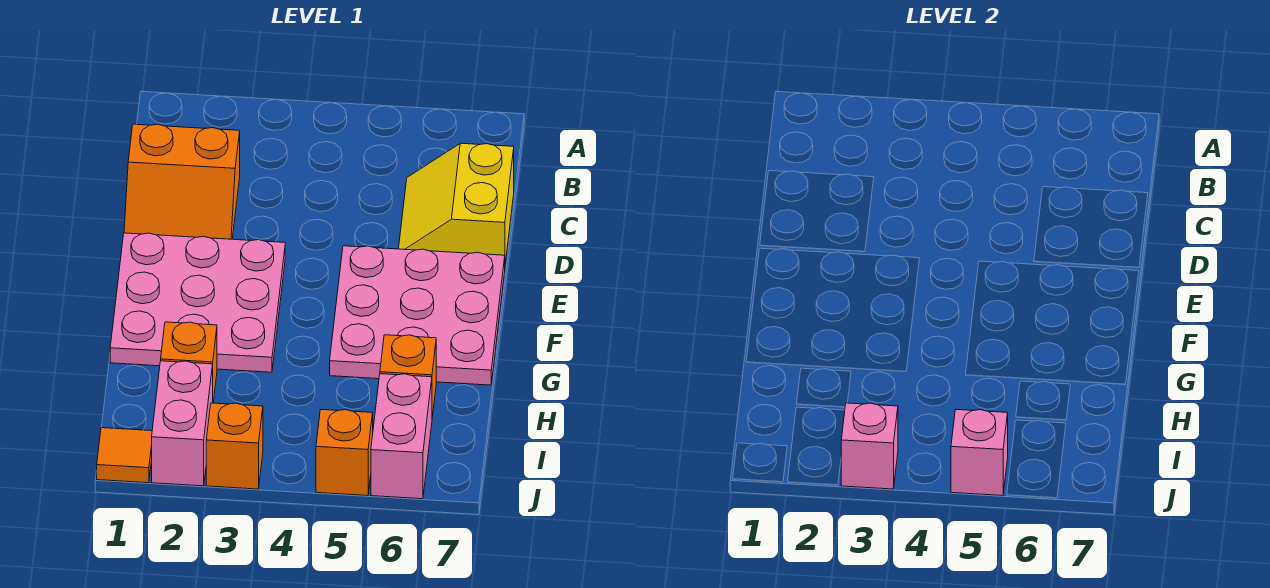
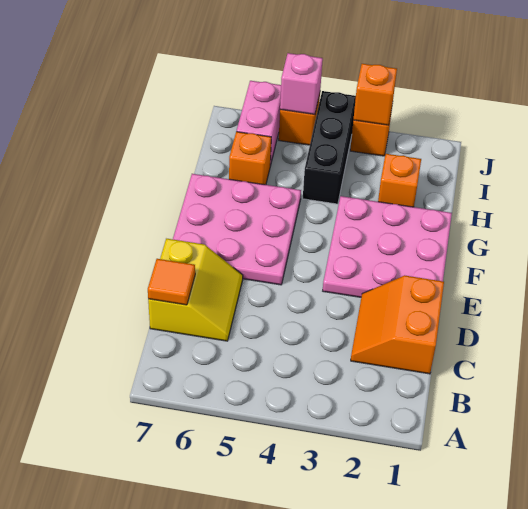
orange slope C1:D2 level 1 top C -> orange slope C1:D2 level 1 top 1
none -> black brick H4:J4 level 1
pink brick I2:J2 level 1 -> none
orange tile J1 level 1 -> orange tile C7 level 2
pink brick J3 level 2 -> orange brick J3 level 2

